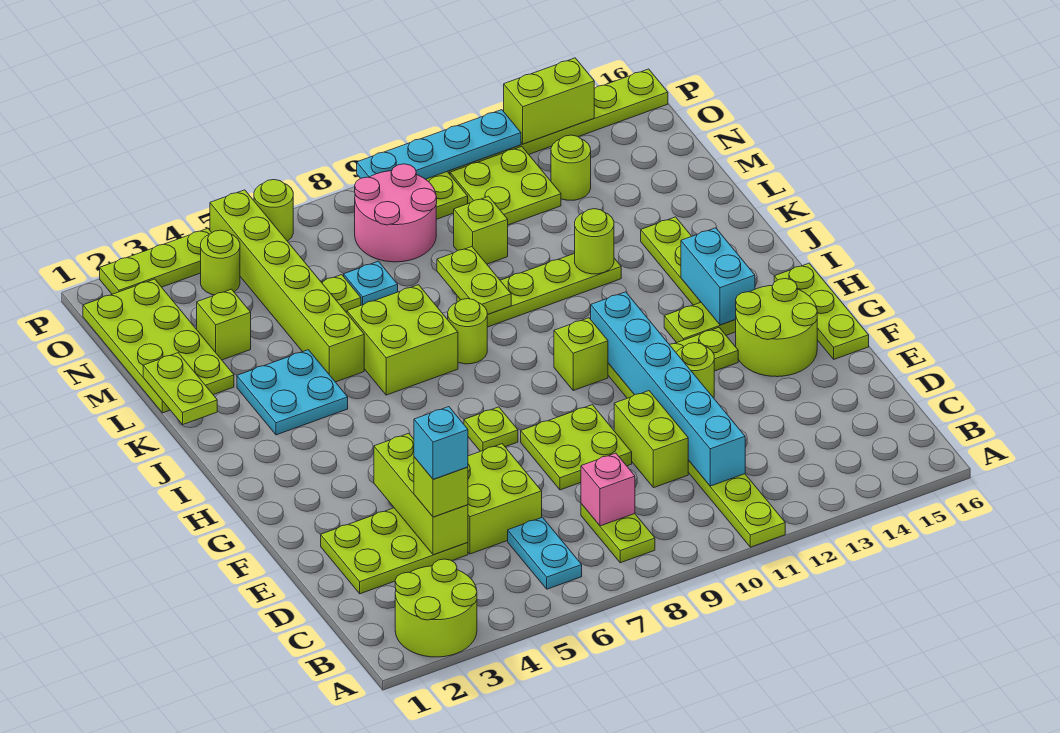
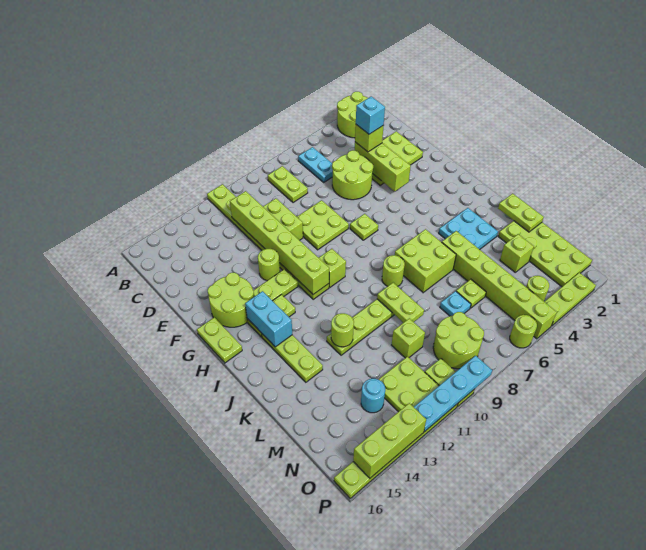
pink brick C8 level 2 -> none
cyan brick C11:H11 level 2 -> lime brick C11:H11 level 2
lime brick D5:E6 level 1 -> lime round brick D5:E6 level 1
lime plate F16:H16 level 1 -> lime plate G16:H16 level 1
pink round brick N8:O9 level 1 -> lime round brick N8:O9 level 1
lime round brick N13 level 1 -> cyan round brick N13 level 1
lime brick P13:P14 level 2 -> lime brick P13:P15 level 2

